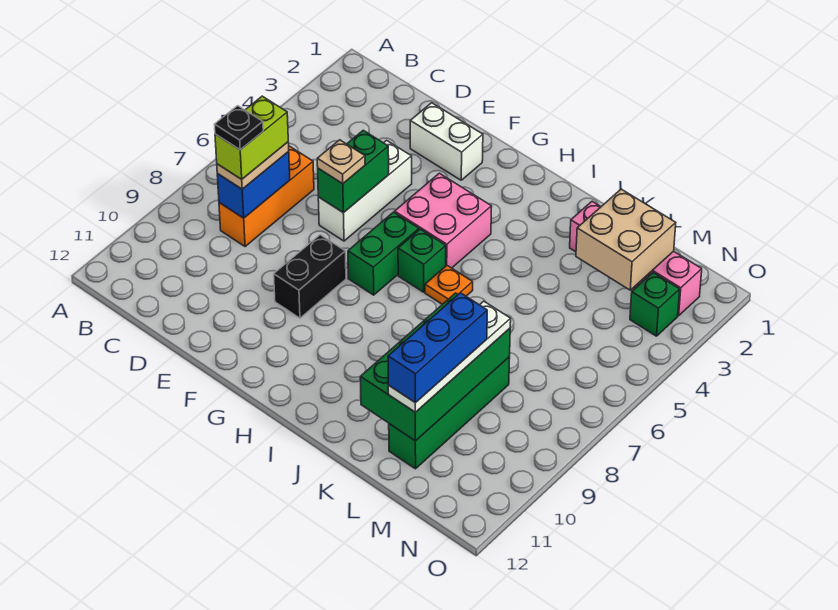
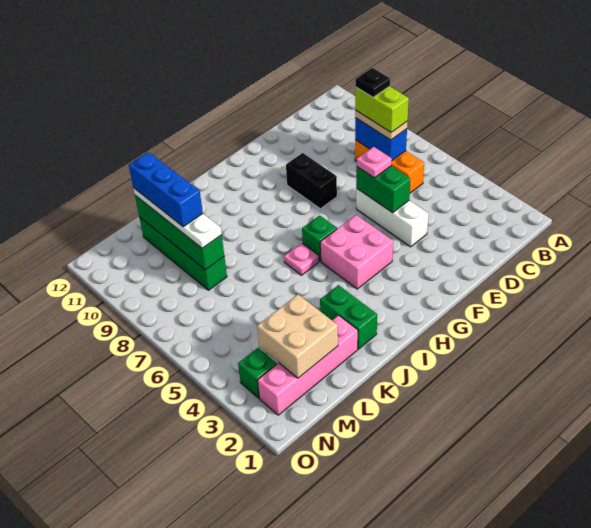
white brick E2:F2 level 1 -> none
tan plate E6 level 3 -> pink plate E6 level 3
green brick G6:G7 level 1 -> green brick J2:J3 level 1
orange plate I6 level 1 -> pink plate I6 level 1
green brick K8:L11 level 2 -> green brick L8:L11 level 2

